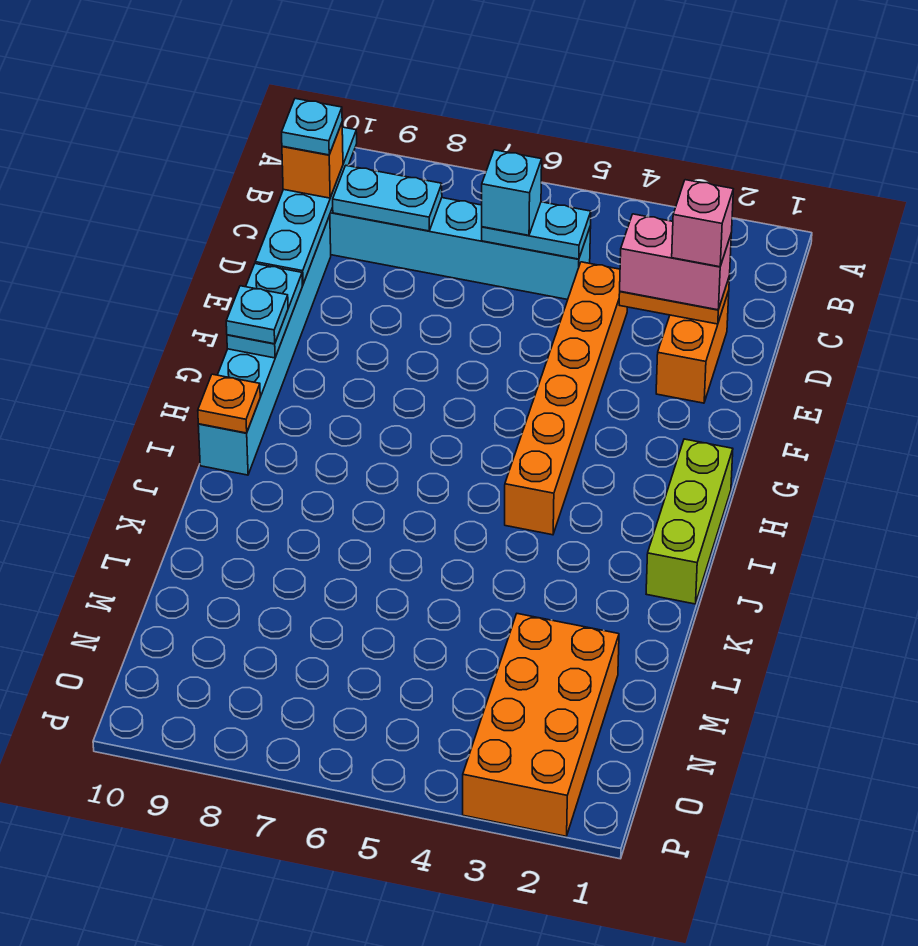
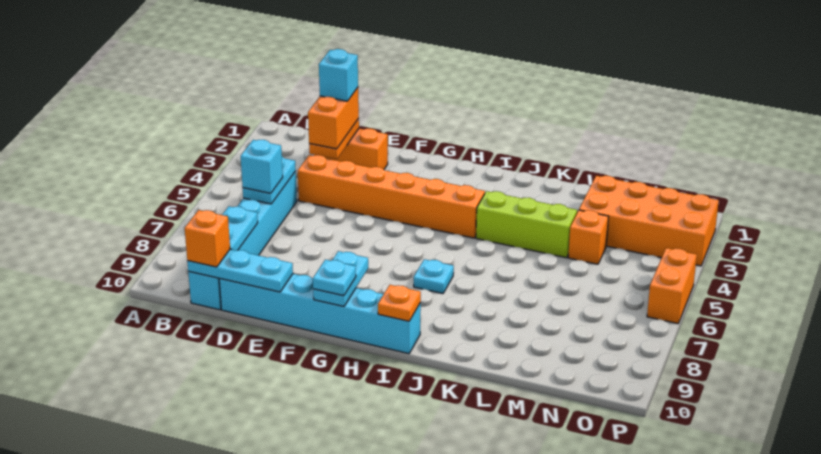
cyan plate B10:E10 level 2 -> cyan plate C10:E10 level 2
cyan plate C10 level 4 -> cyan plate I7 level 1
pink brick D2:D3 level 3 -> orange brick D2:D3 level 3
pink brick D2 level 4 -> cyan brick D2 level 4
cyan plate F10:G10 level 2 -> cyan plate G9:G10 level 2
lime brick H1:J1 level 1 -> lime brick J4:L4 level 1
none -> orange brick M4 level 1
none -> orange brick P5:P6 level 1

